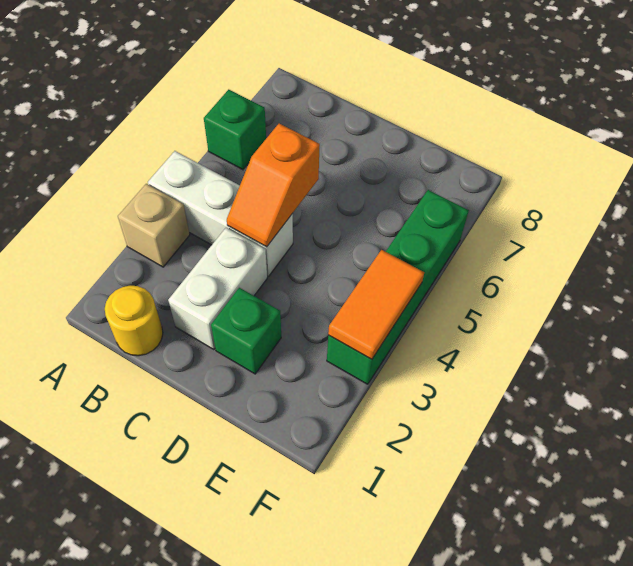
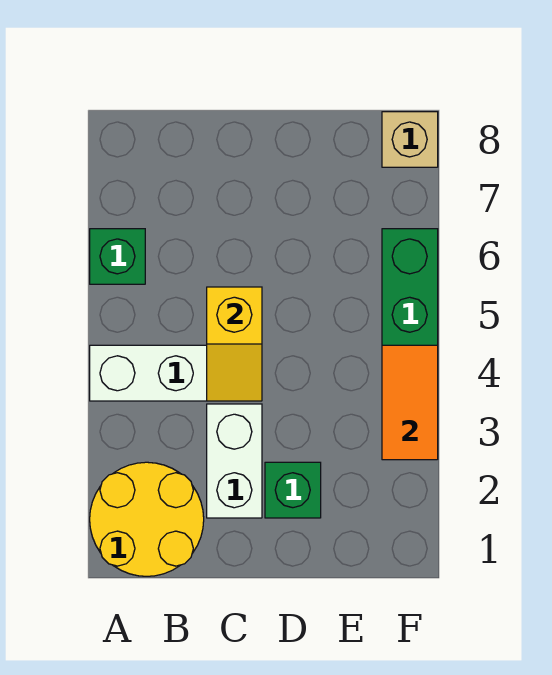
tan brick A3 level 1 -> tan brick F8 level 1
yellow round brick B1 level 1 -> yellow round brick A1:B2 level 1
orange slope C4:C5 level 2 top 5 -> yellow slope C4:C5 level 2 top 5

